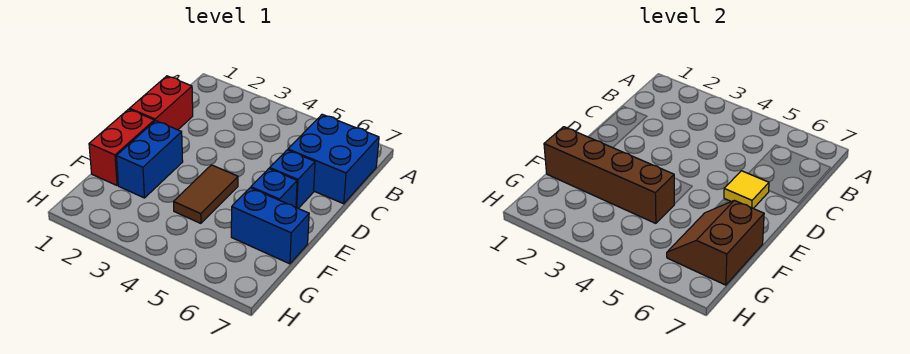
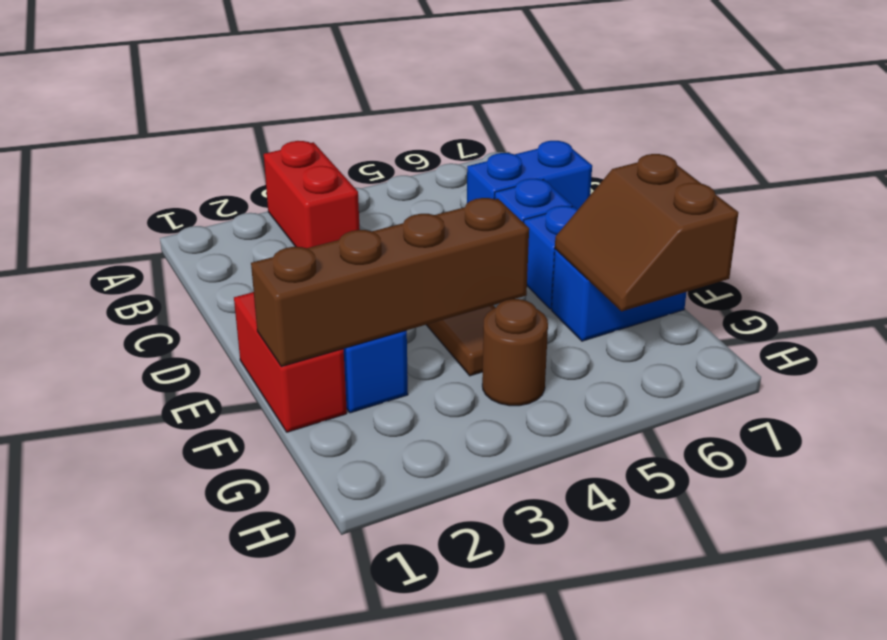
blue brick B6:C7 level 1 -> blue brick C6:C7 level 1
red brick C1:D1 level 1 -> red brick A3:B3 level 1
yellow tile D6 level 2 -> none
none -> brown round brick G4 level 1

